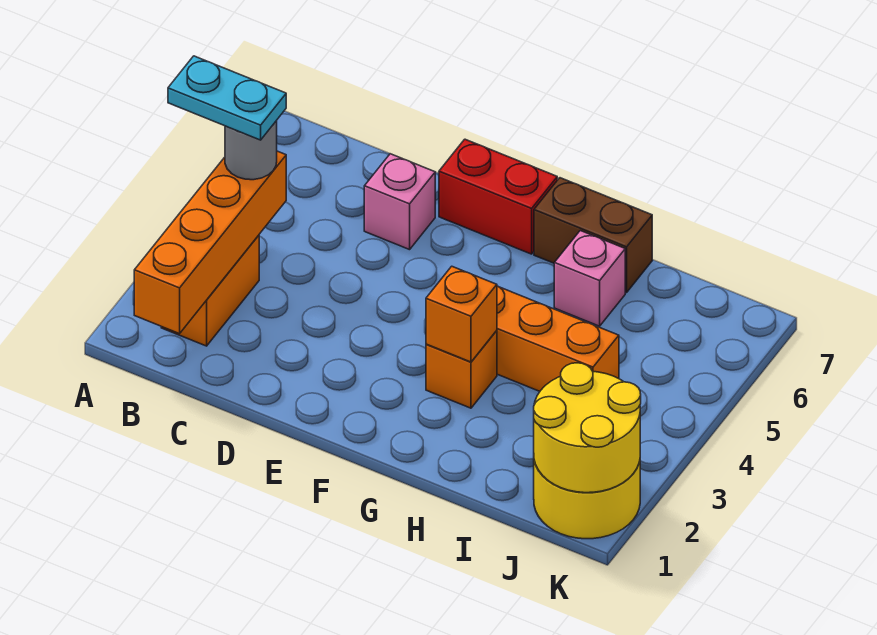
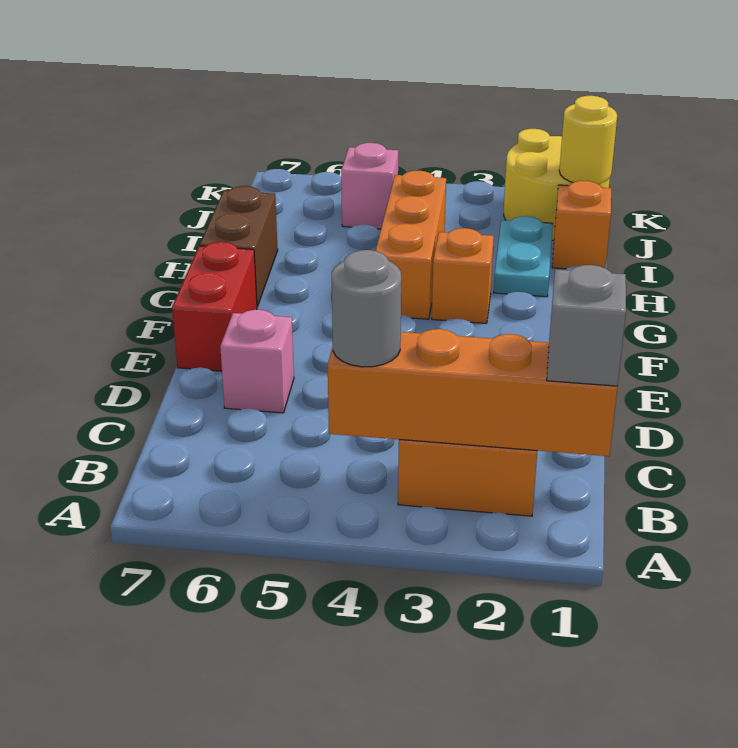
cyan plate A4:B4 level 4 -> cyan plate H2:I2 level 1
none -> grey brick B1 level 3
orange brick G3 level 2 -> orange brick I1 level 1
pink brick H6 level 1 -> pink brick J5 level 1
yellow round brick J1:K2 level 2 -> yellow round brick J1 level 2

